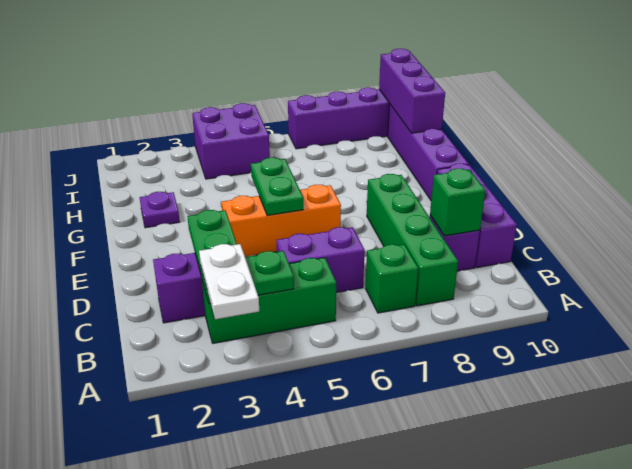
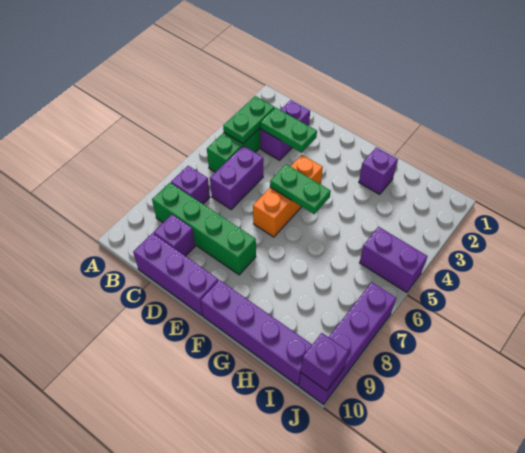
white plate A3:B3 level 3 -> none
green brick B7 level 1 -> purple brick B7 level 1
green brick C9 level 2 -> none
purple plate G2 level 1 -> purple brick G2 level 1
purple brick H10:J10 level 2 -> purple brick J10 level 2
purple brick I4:J5 level 1 -> purple brick I5:J5 level 1

